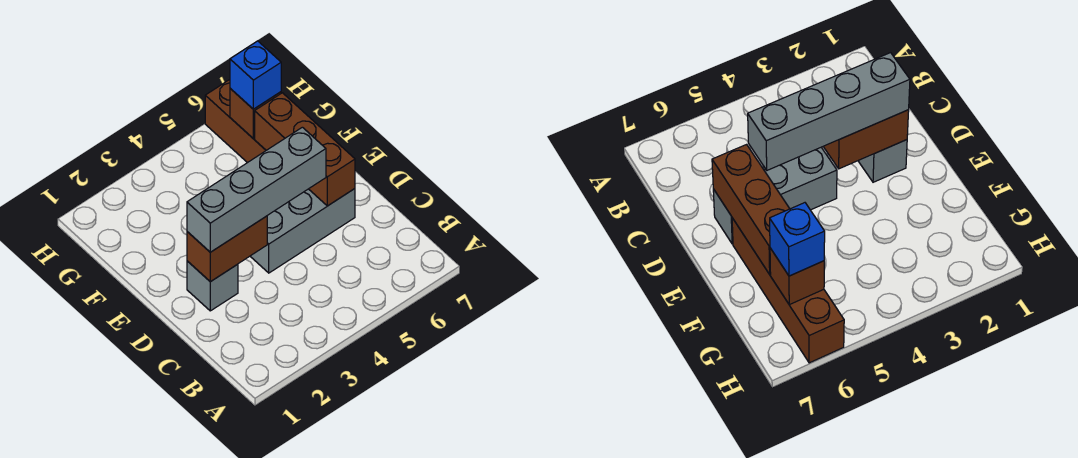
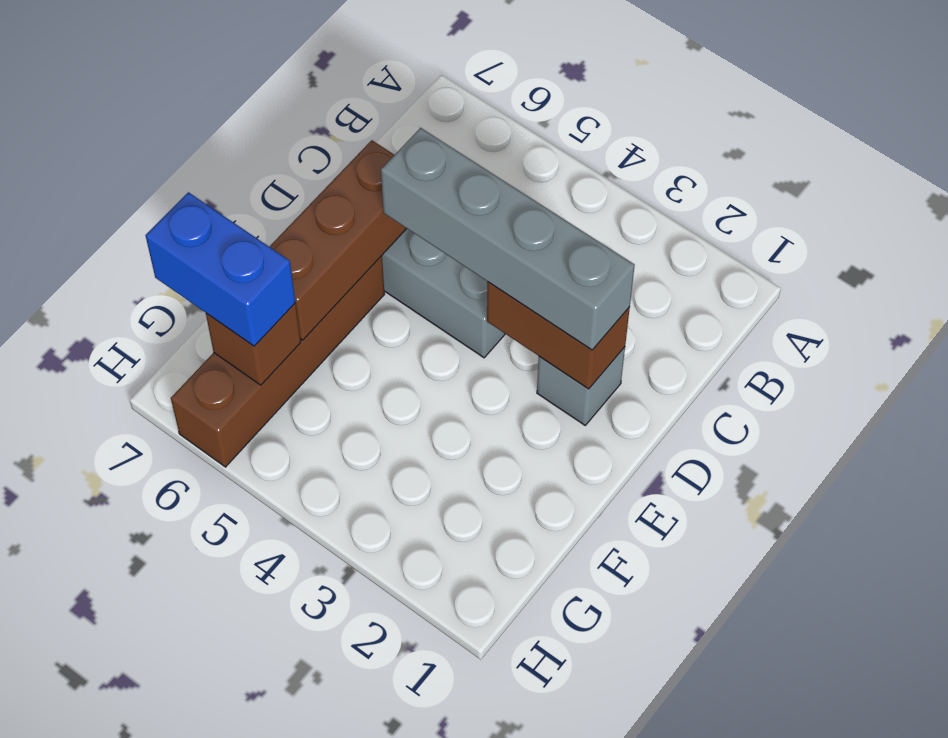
blue brick G6 level 3 -> blue brick G6:G7 level 3

